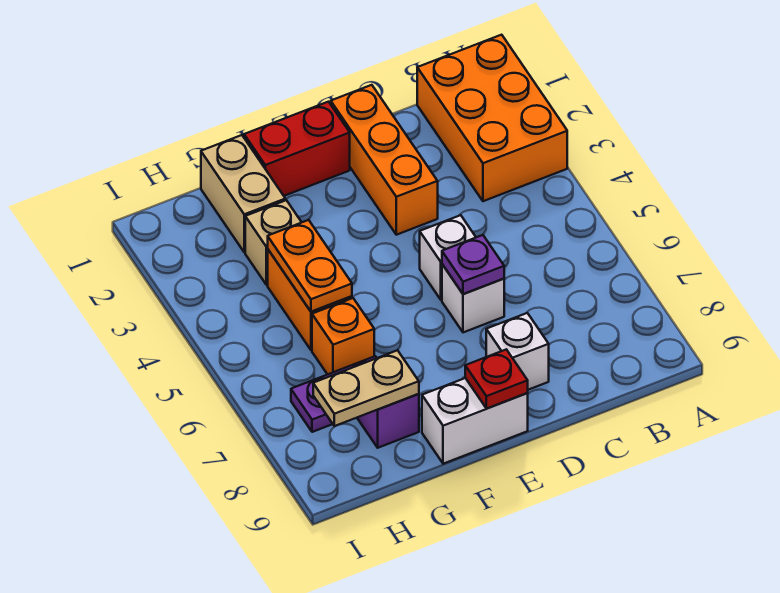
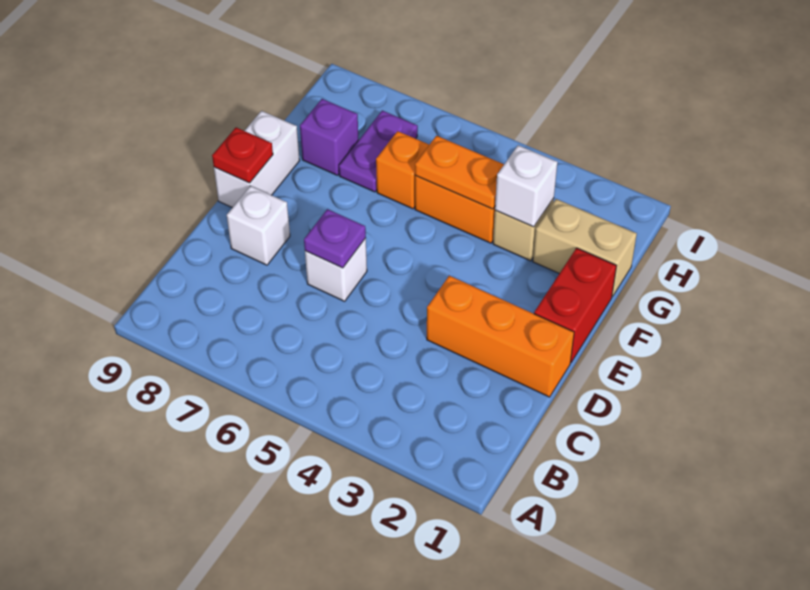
orange brick A1:B3 level 1 -> none
white brick D5 level 1 -> white brick G3 level 2
tan plate G8:H8 level 2 -> none

